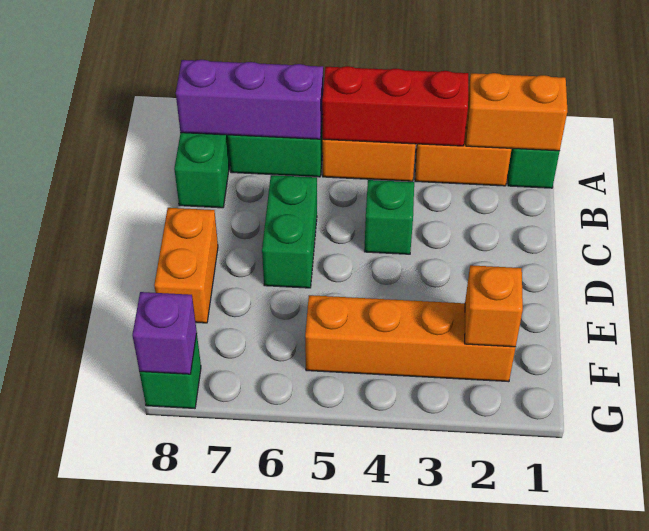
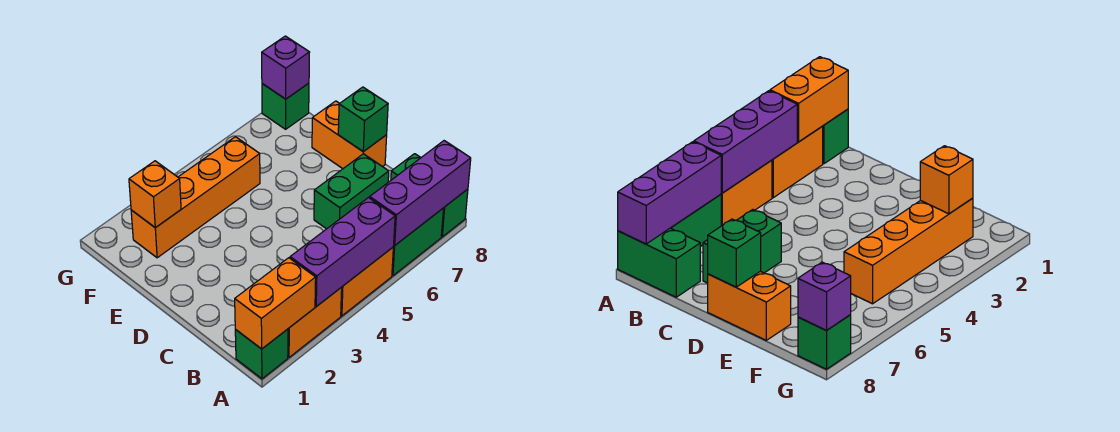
red brick A3:A5 level 2 -> purple brick A3:A5 level 2
green brick C4 level 1 -> green brick D8 level 2
green brick C6:D6 level 1 -> green brick C6:C7 level 1

